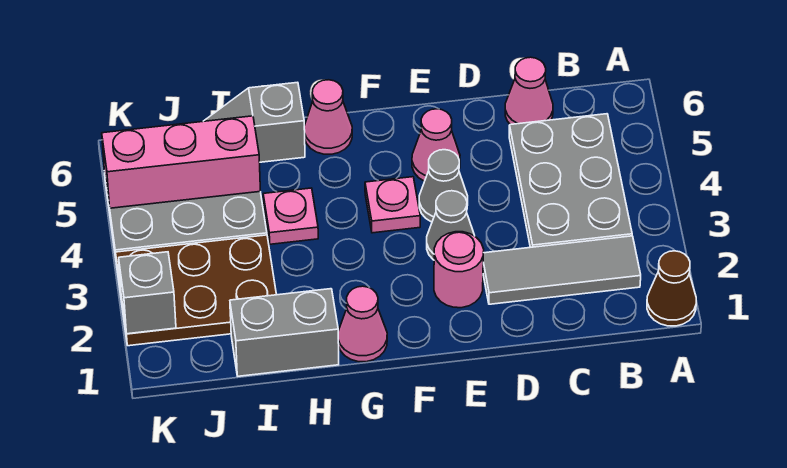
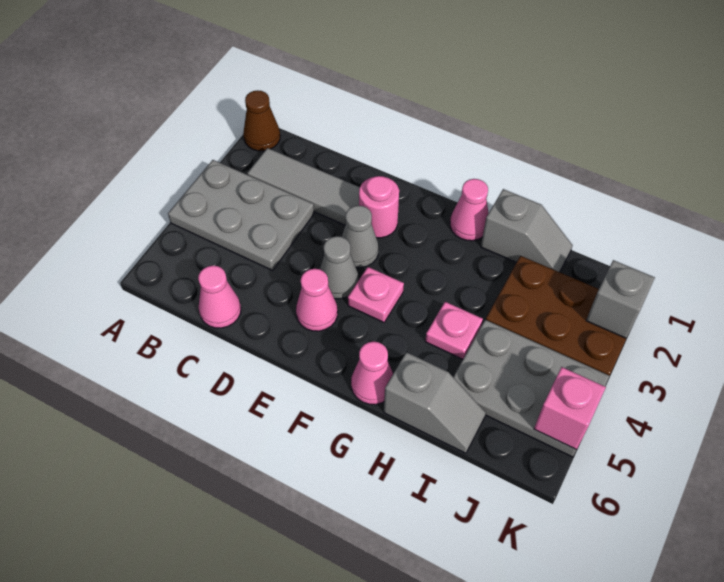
grey plate B3:C5 level 1 -> grey plate A3:C4 level 1
grey brick H1:I1 level 1 -> grey slope H1:I1 level 1 top H
pink brick I5:K5 level 2 -> pink brick K5 level 2

